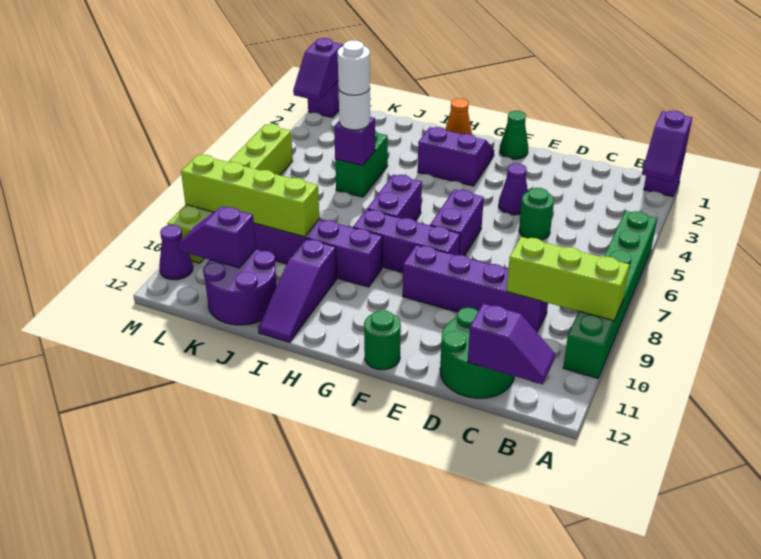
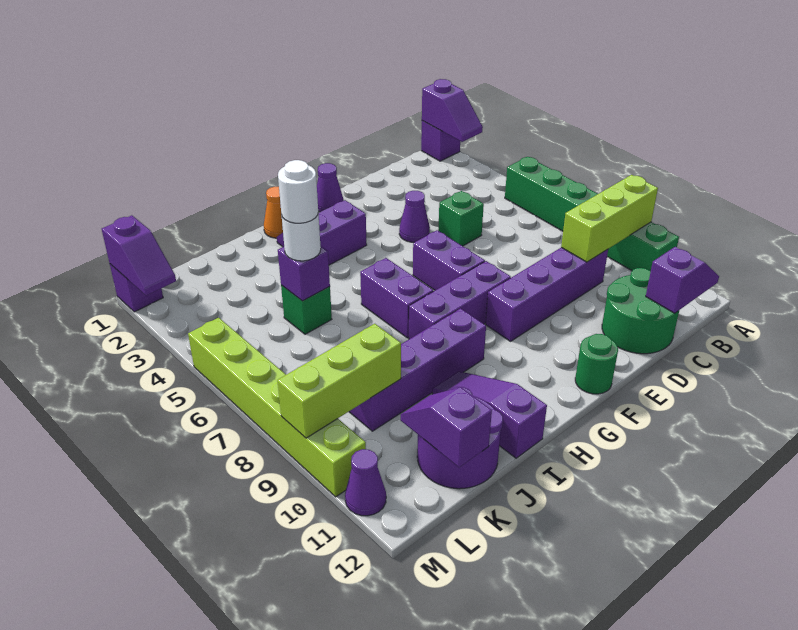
green round brick D5 level 1 -> green brick D5 level 1
green cone F1 level 1 -> purple cone F1 level 1
purple slope I10:I12 level 1 top 10 -> purple slope I10:I12 level 1 top 12
green brick J4:J5 level 1 -> green brick J5 level 1
lime brick J9:M9 level 2 -> lime brick K9:M9 level 2
purple slope K11:L11 level 2 top K -> purple slope K11:K12 level 2 top 12

